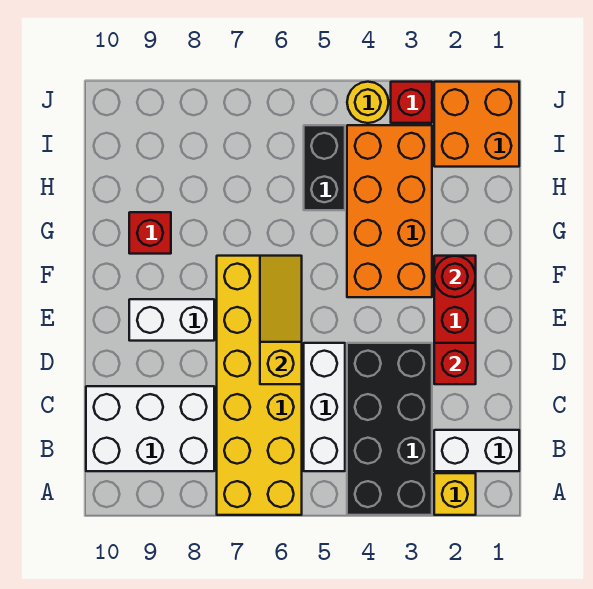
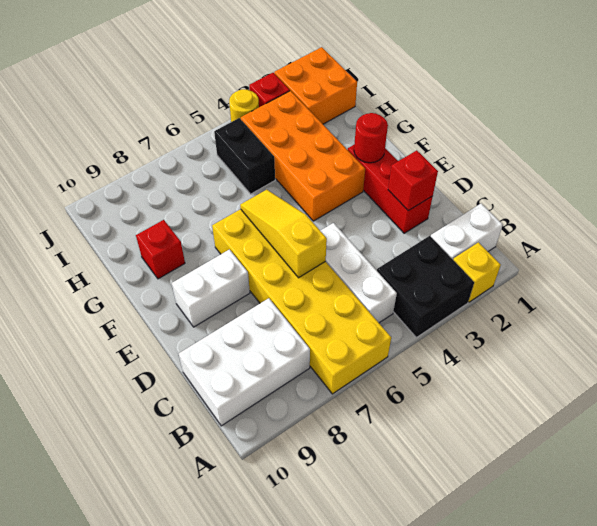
black brick A3:D4 level 1 -> black brick A3:B4 level 1

